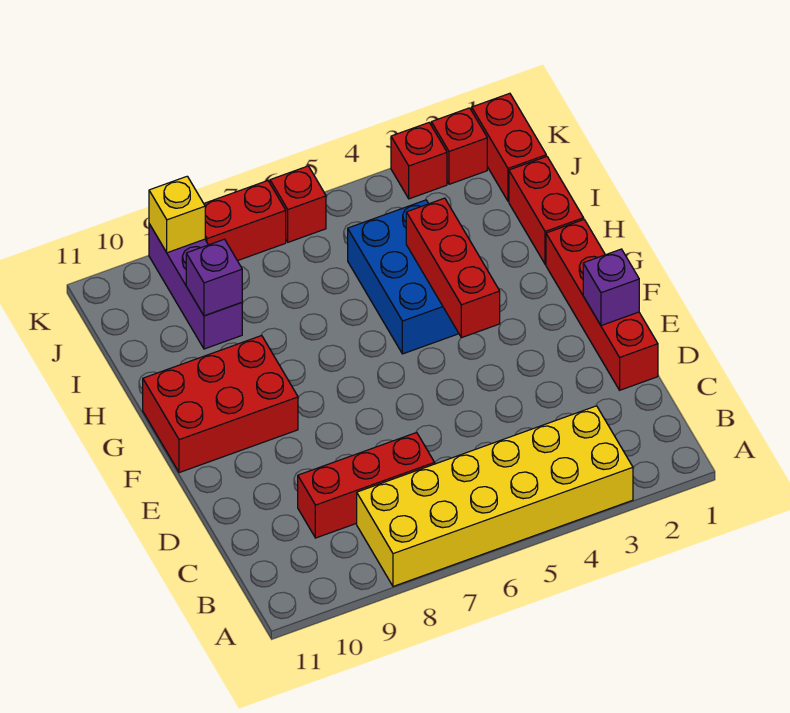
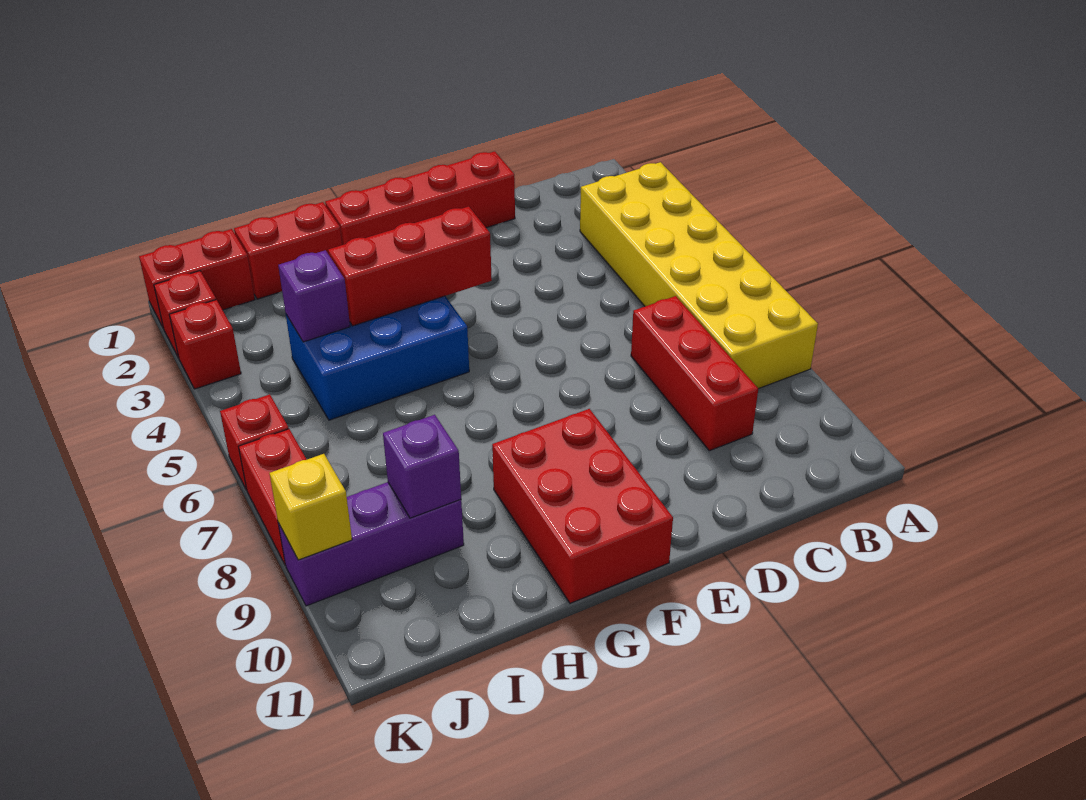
purple brick E1 level 2 -> purple brick I4 level 2

